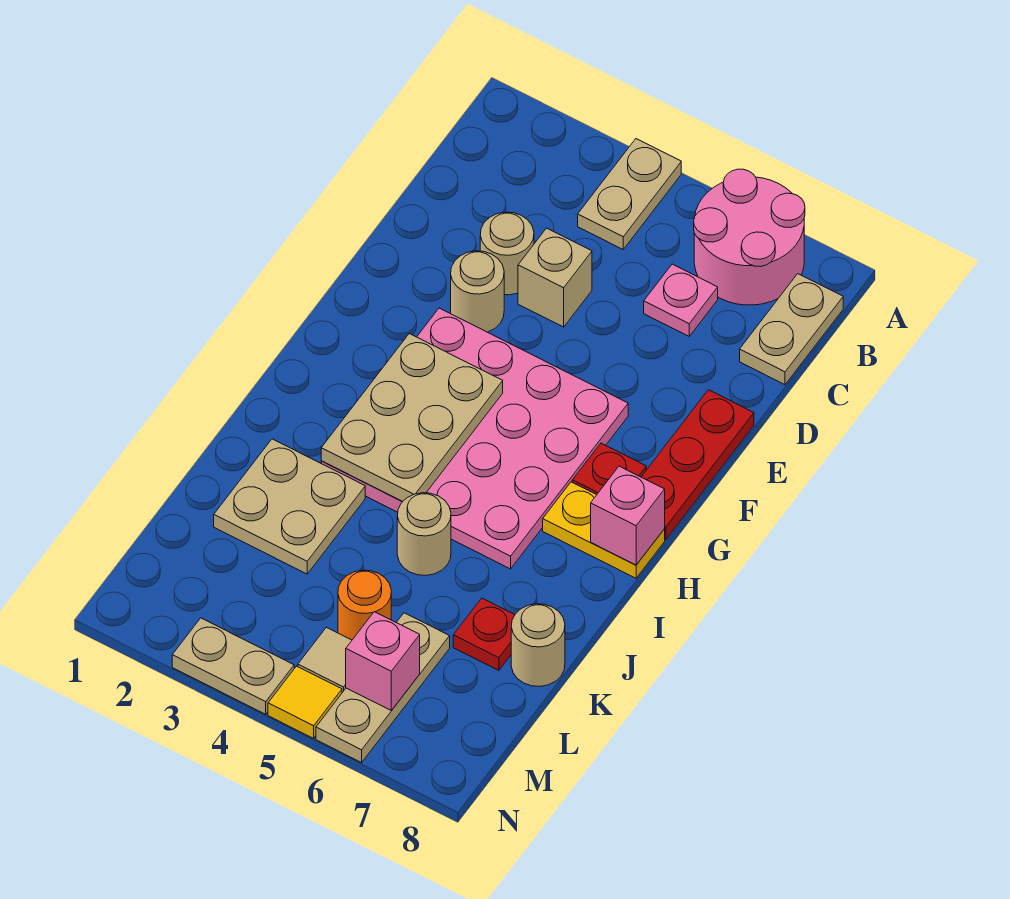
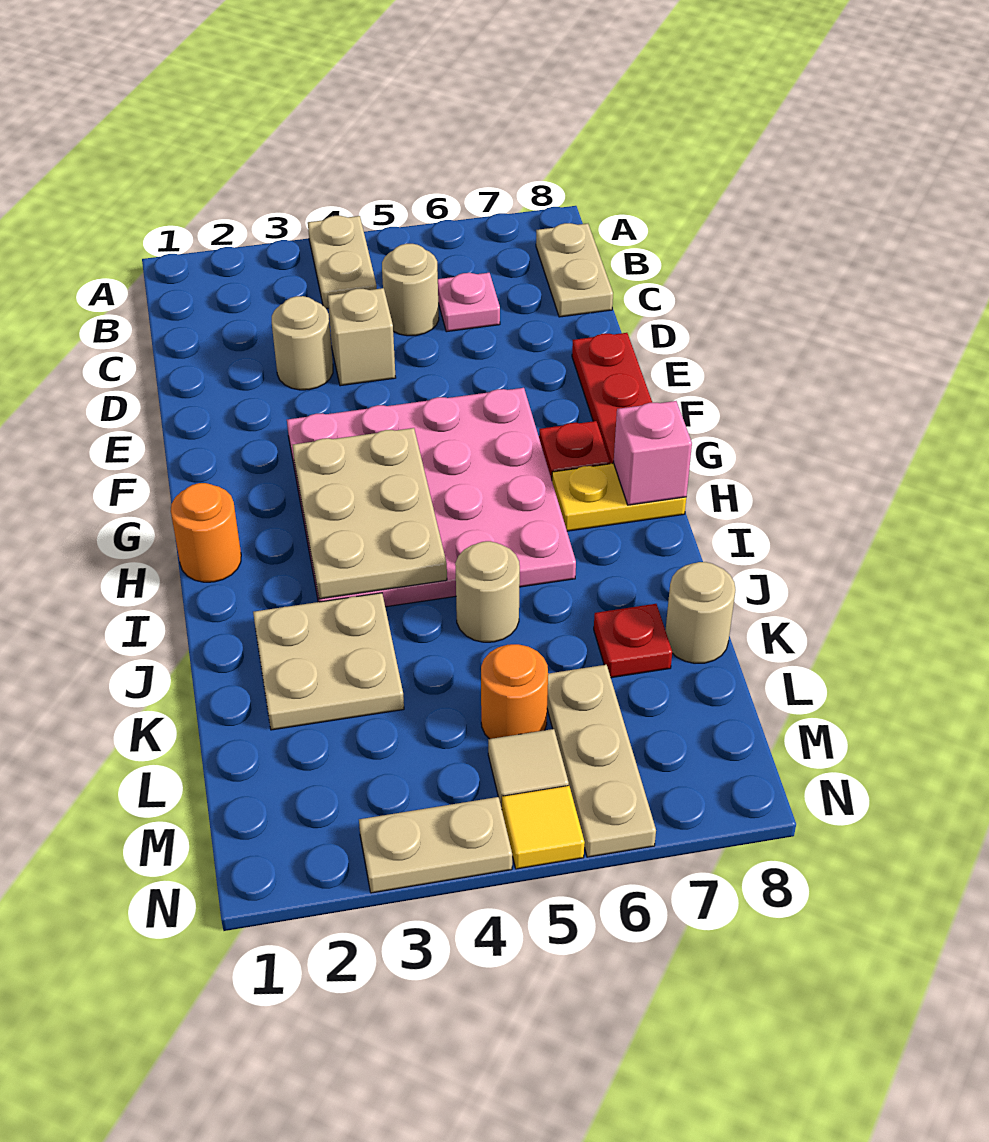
pink round brick A6:B7 level 1 -> none
tan round brick E3 level 1 -> tan round brick C5 level 1
none -> orange round brick H1 level 1
pink brick M6 level 2 -> none

